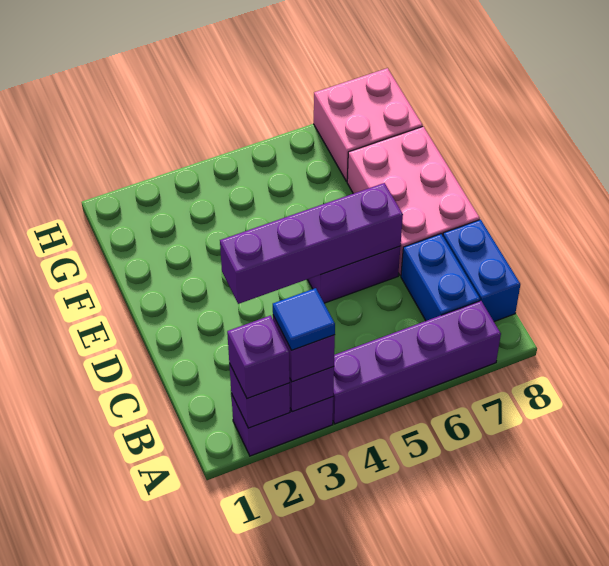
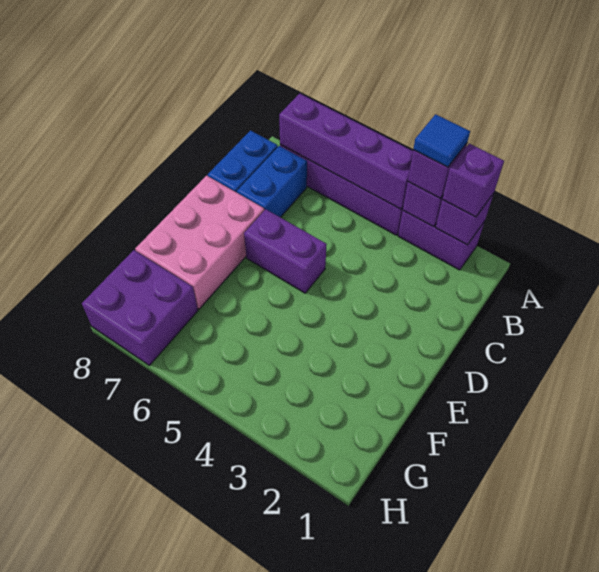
purple brick D3:D6 level 2 -> purple brick A4:A7 level 2
pink brick G7:H8 level 1 -> purple brick G7:H8 level 1

